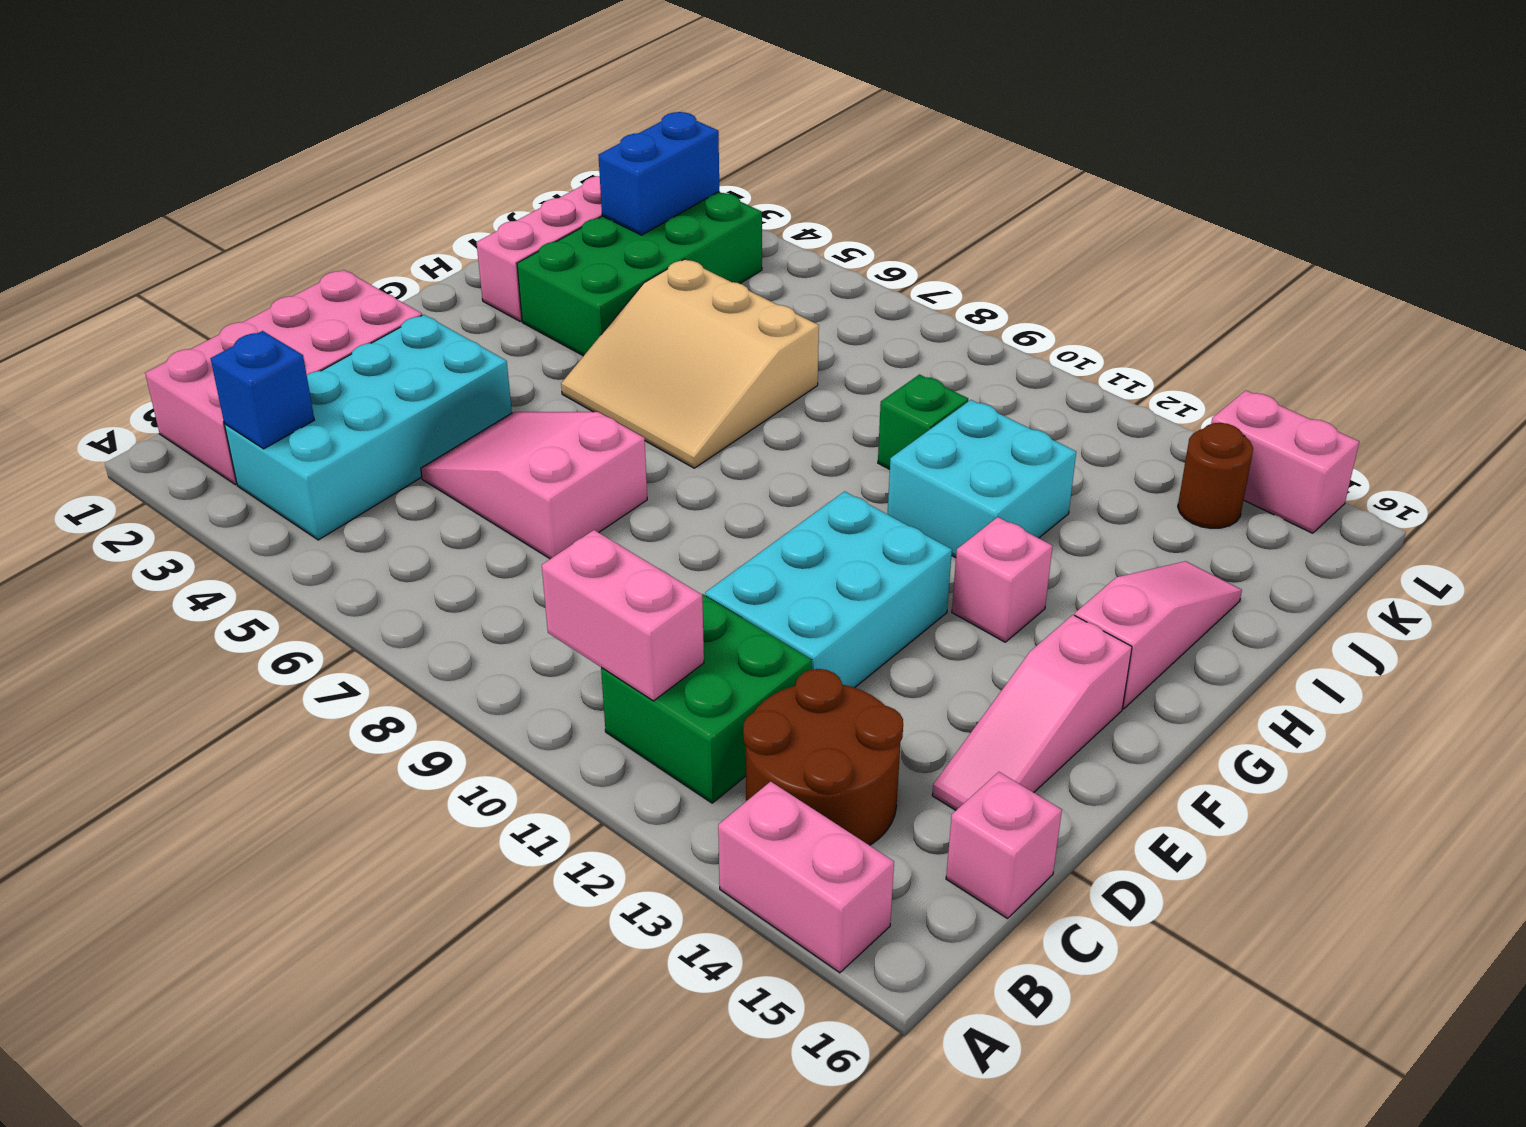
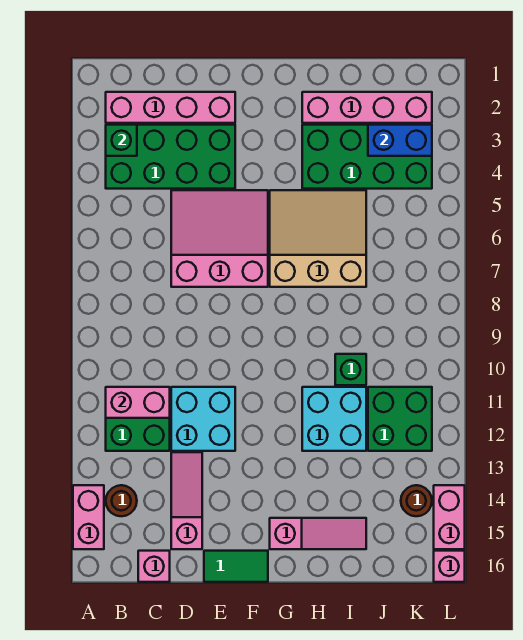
pink brick B1:E2 level 1 -> pink brick B2:E2 level 1
cyan brick B3:E4 level 1 -> green brick B3:E4 level 1
blue brick B3 level 2 -> green brick B3 level 2
pink brick B10:B11 level 2 -> pink brick B11:C11 level 2
brown round brick B13:C14 level 1 -> brown round brick B14 level 1
pink slope D5:E7 level 1 top 7 -> pink slope D5:F7 level 1 top 7
cyan brick D11:F12 level 1 -> cyan brick D11:E12 level 1
pink slope D15:F15 level 1 top F -> pink slope D13:D15 level 1 top 15
none -> green tile E16:F16 level 1
tan slope G5:I7 level 1 top I -> tan slope G5:I7 level 1 top 7
pink brick G13 level 1 -> pink brick L16 level 1
none -> green brick J11:K12 level 1

